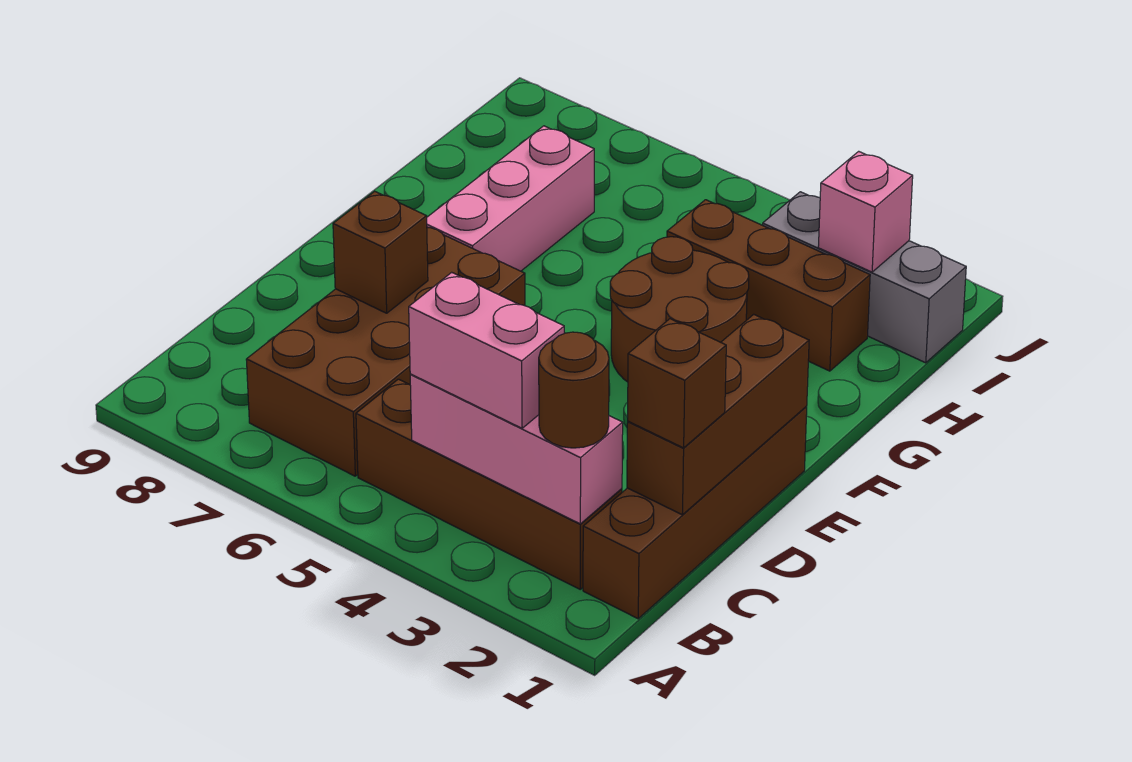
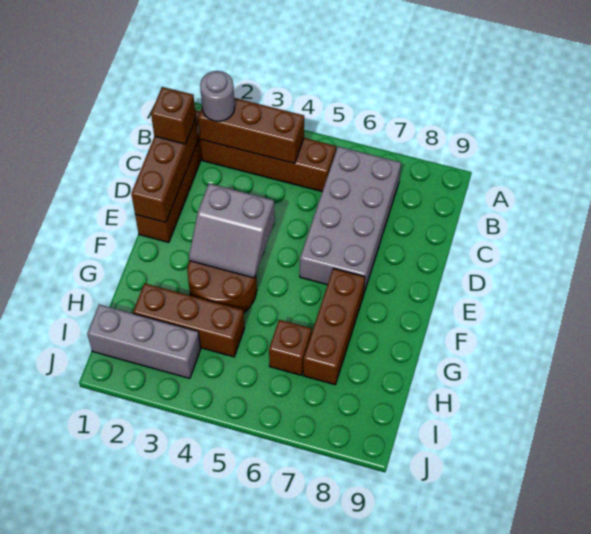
pink brick B2:B4 level 2 -> brown brick B2:B4 level 2
brown round brick B2 level 3 -> grey round brick B2 level 3
pink brick B3:B4 level 3 -> none
brown brick B6:E7 level 1 -> grey brick B6:E7 level 1
brown brick D7 level 2 -> brown brick H6 level 1
none -> grey slope E3:F4 level 2 top E
pink brick F7:H7 level 1 -> brown brick F7:H7 level 1
pink brick I2 level 2 -> none

